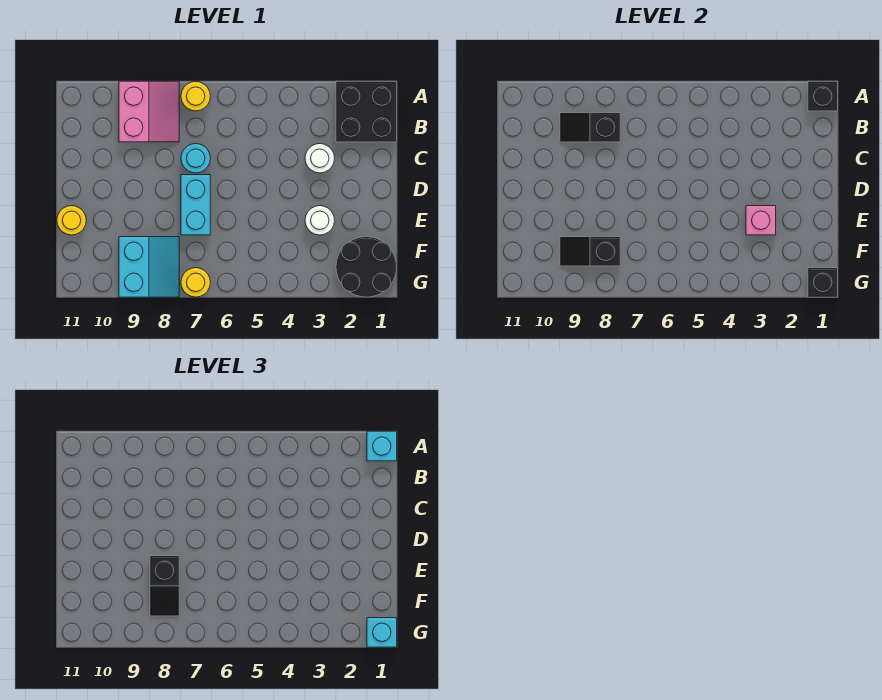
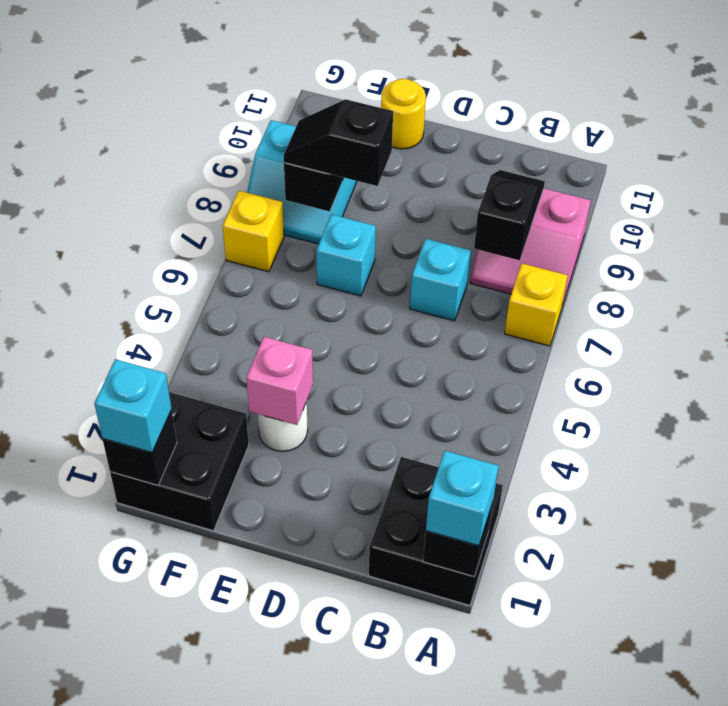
yellow round brick A7 level 1 -> yellow brick A7 level 1
white round brick C3 level 1 -> none
cyan round brick C7 level 1 -> cyan brick C7 level 1
cyan brick D7:E7 level 1 -> cyan brick E7 level 1
black round brick F1:G2 level 1 -> black brick F1:G2 level 1
yellow round brick G7 level 1 -> yellow brick G7 level 1

